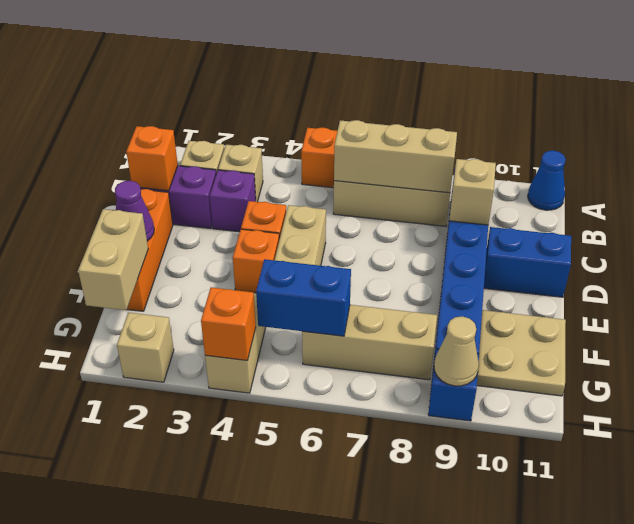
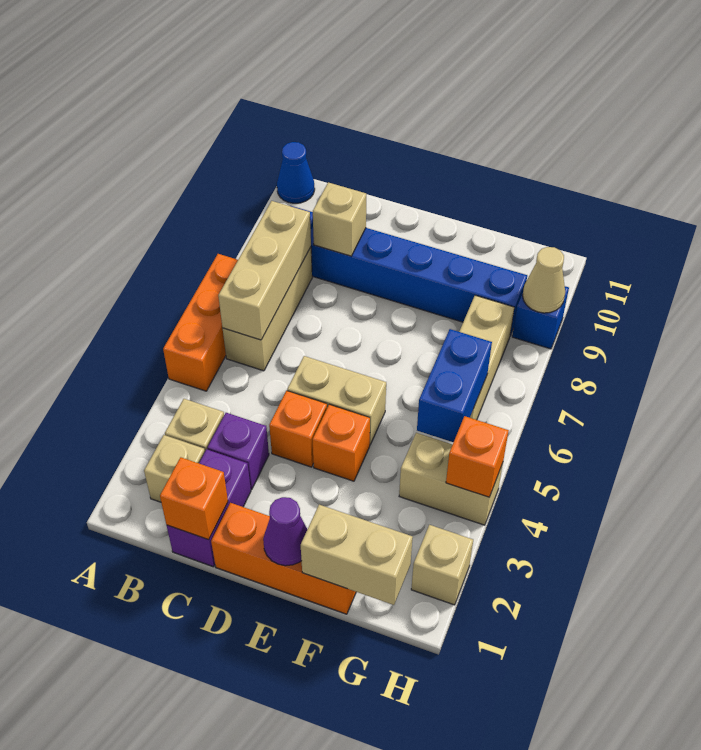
blue brick D10:D11 level 1 -> none
tan plate F10:G11 level 1 -> none

